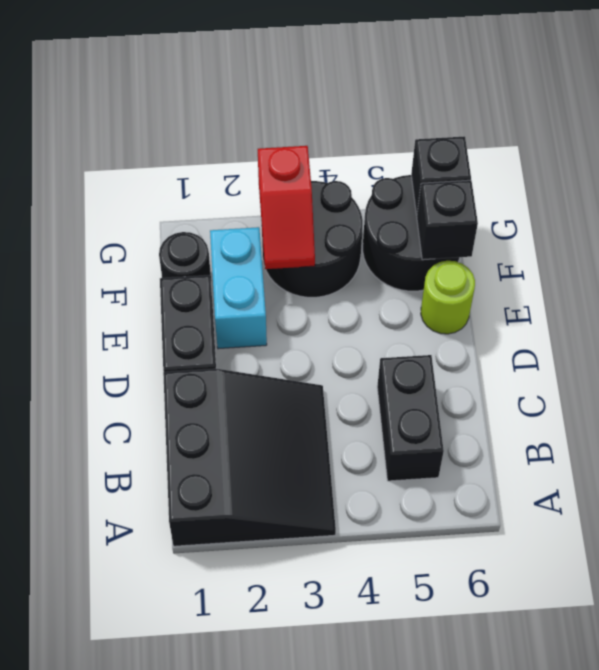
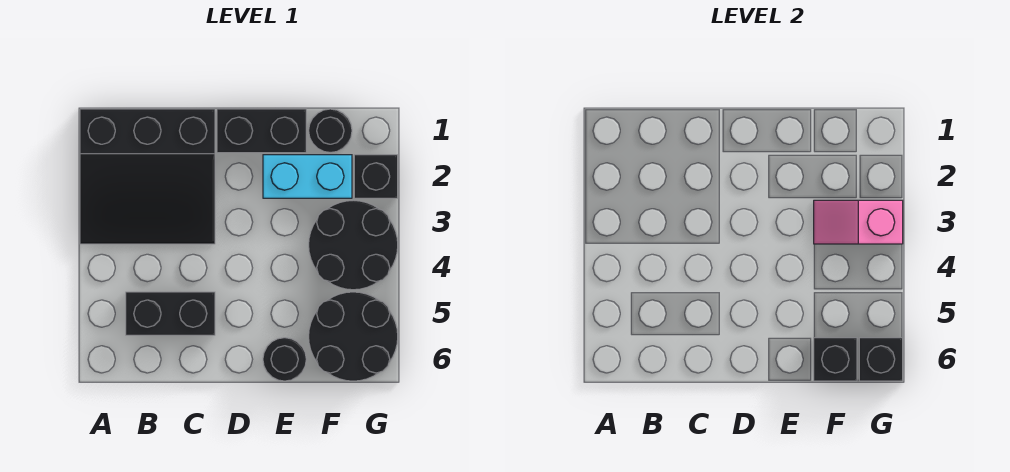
lime round brick E6 level 1 -> black round brick E6 level 1
red slope F3:G3 level 2 top G -> pink slope F3:G3 level 2 top G
none -> black brick G2 level 1

